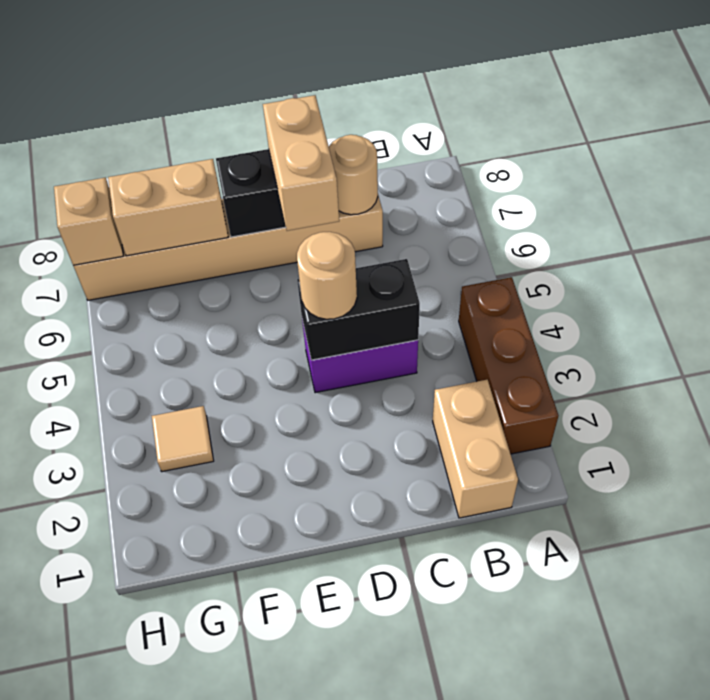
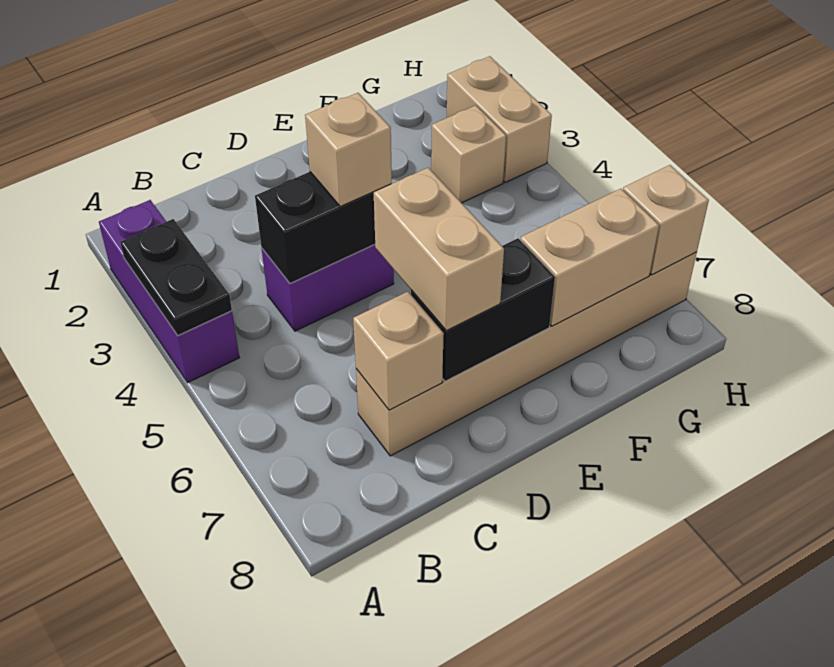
brown brick A2:A4 level 1 -> purple brick A2:A4 level 1
none -> black plate A3:A4 level 2
tan brick B1:B2 level 1 -> tan brick H2:H3 level 1
tan round brick C7 level 2 -> tan brick C7 level 2
tan round brick D4 level 3 -> tan brick D4 level 3
tan tile G3 level 1 -> tan brick G3 level 1

